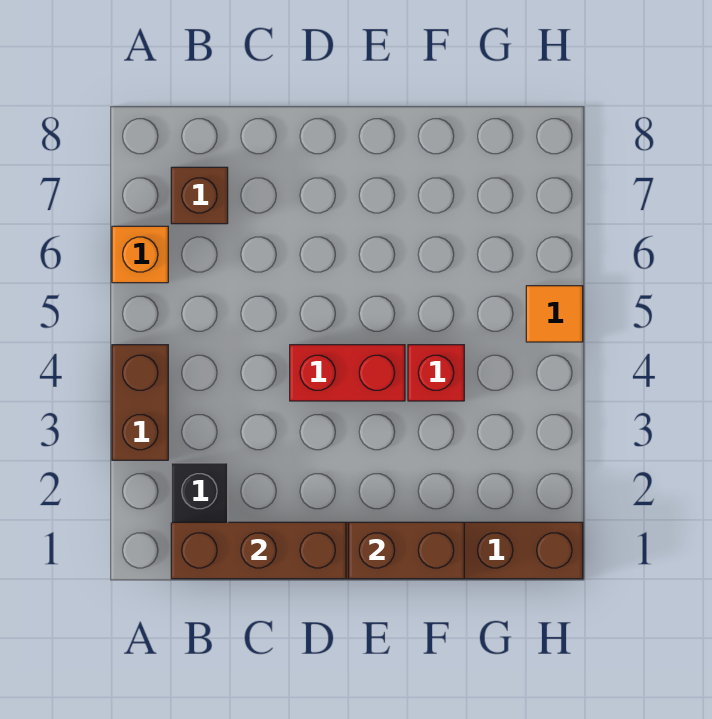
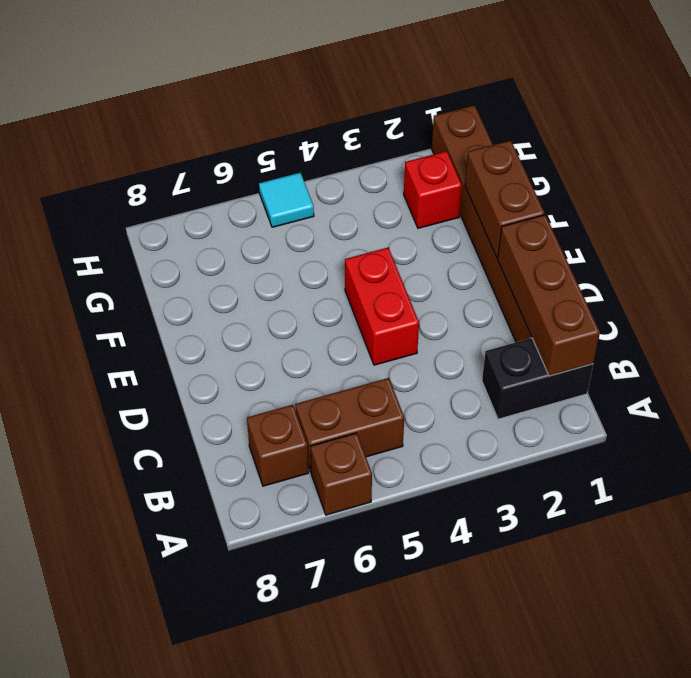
brown brick A3:A4 level 1 -> brown brick B5:B6 level 1
orange brick A6 level 1 -> brown brick A6 level 1
red brick F4 level 1 -> red brick G2 level 1
orange tile H5 level 1 -> cyan tile H5 level 1

